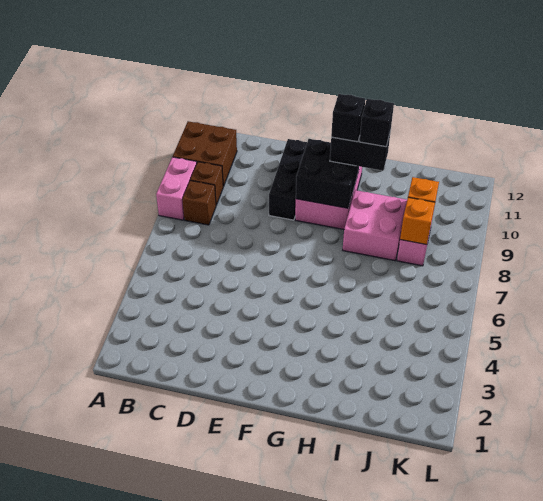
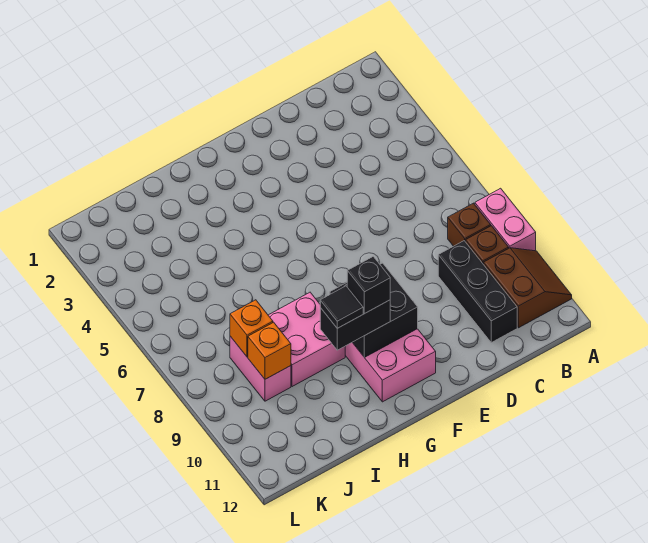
brown brick A10:B11 level 1 -> brown slope A10:B11 level 1 top B
black brick E9:E11 level 1 -> black brick C9:C11 level 1
black brick H10 level 4 -> black tile H10 level 4

